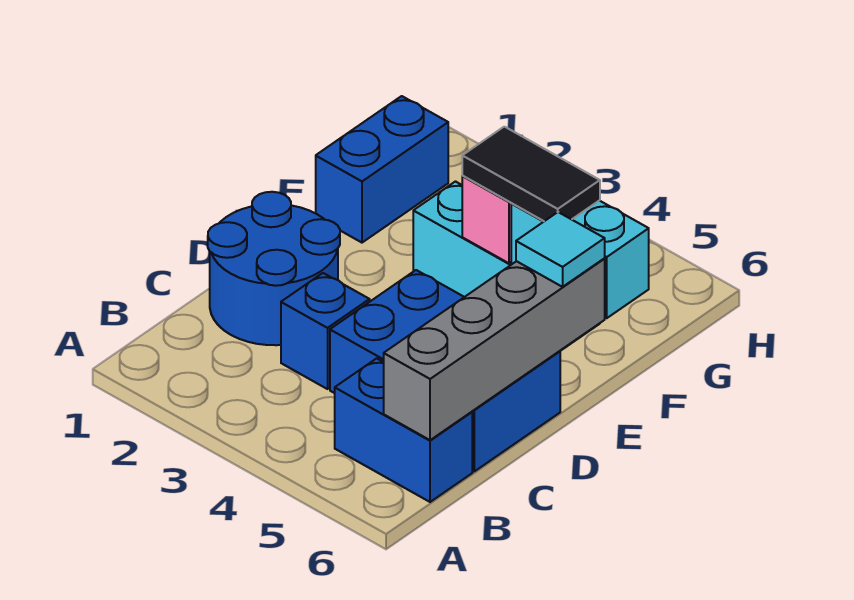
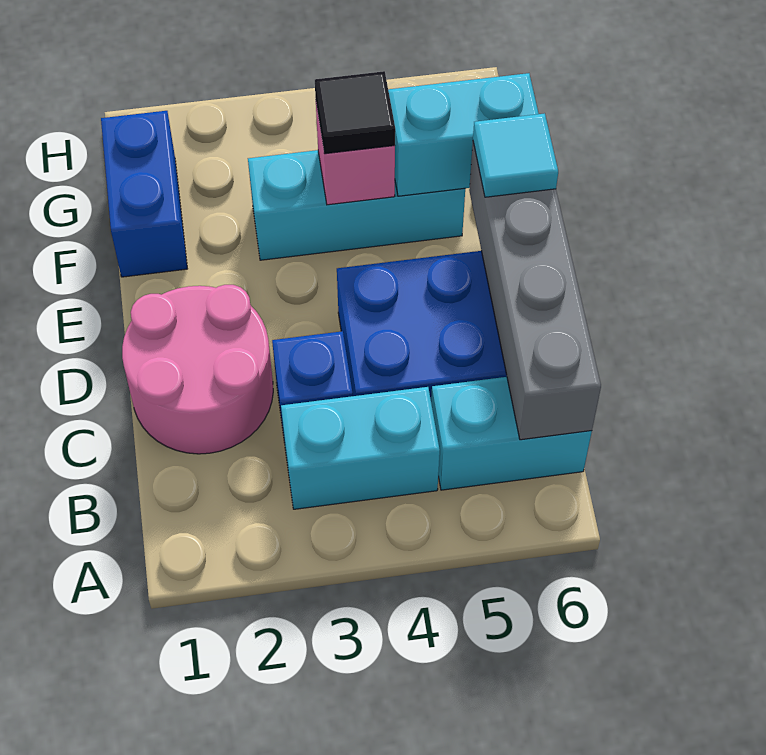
none -> cyan brick B3:B4 level 1
blue brick B5:B6 level 1 -> cyan brick B5:B6 level 1
blue round brick C1:D2 level 1 -> pink round brick C1:D2 level 1
black tile F4:F5 level 3 -> black tile F4 level 3

